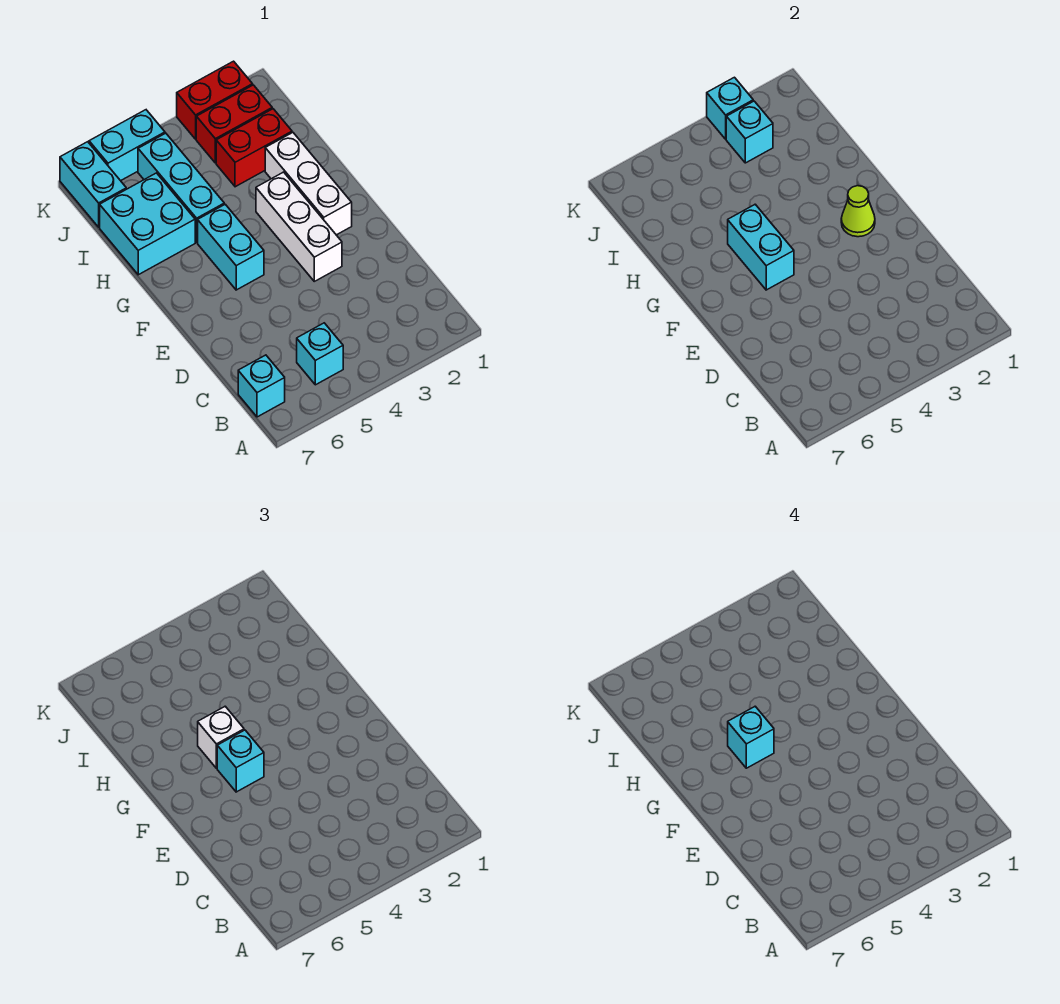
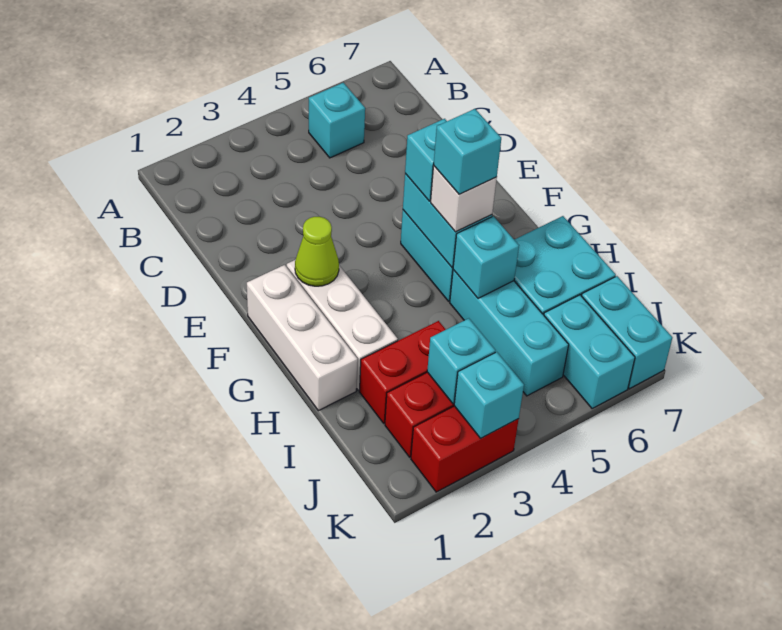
cyan brick B7 level 1 -> cyan brick H5 level 2
white brick E3:G3 level 1 -> white brick F1:H1 level 1
cyan brick K5:K6 level 1 -> cyan brick J6:K6 level 1

